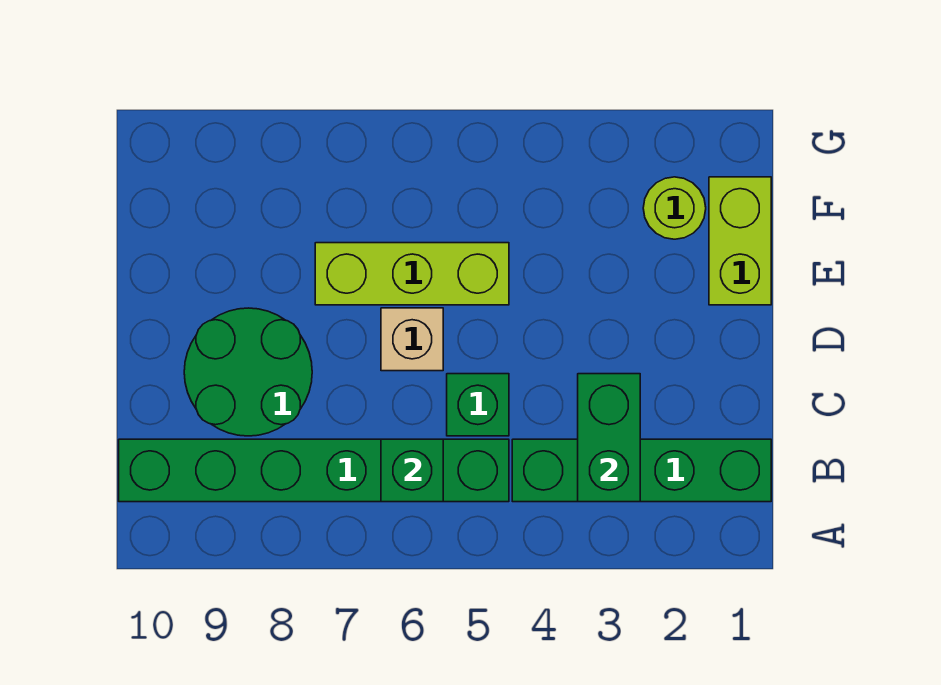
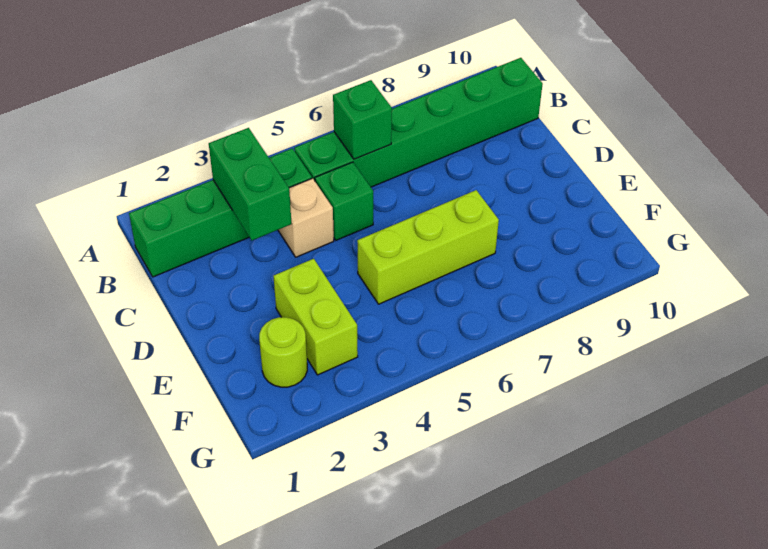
green round brick C8:D9 level 1 -> none
tan brick D6 level 1 -> tan brick C4 level 1
lime brick E1:F1 level 1 -> lime brick E3:F3 level 1

